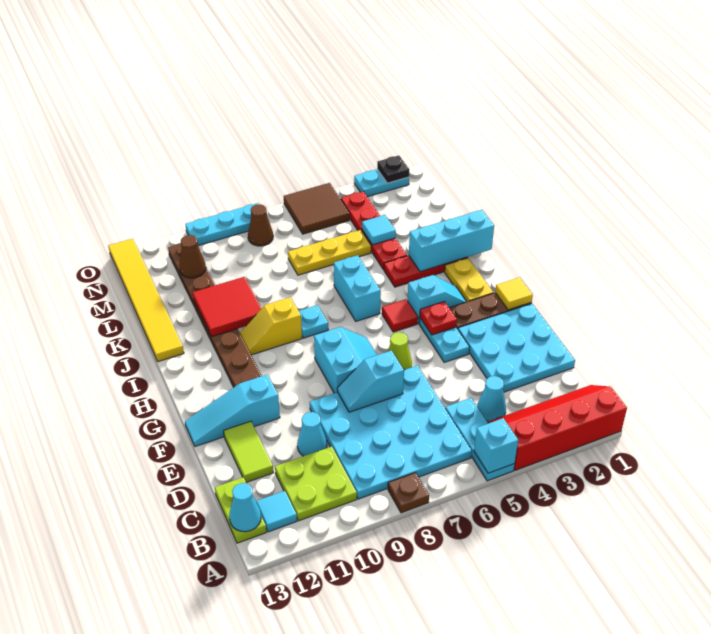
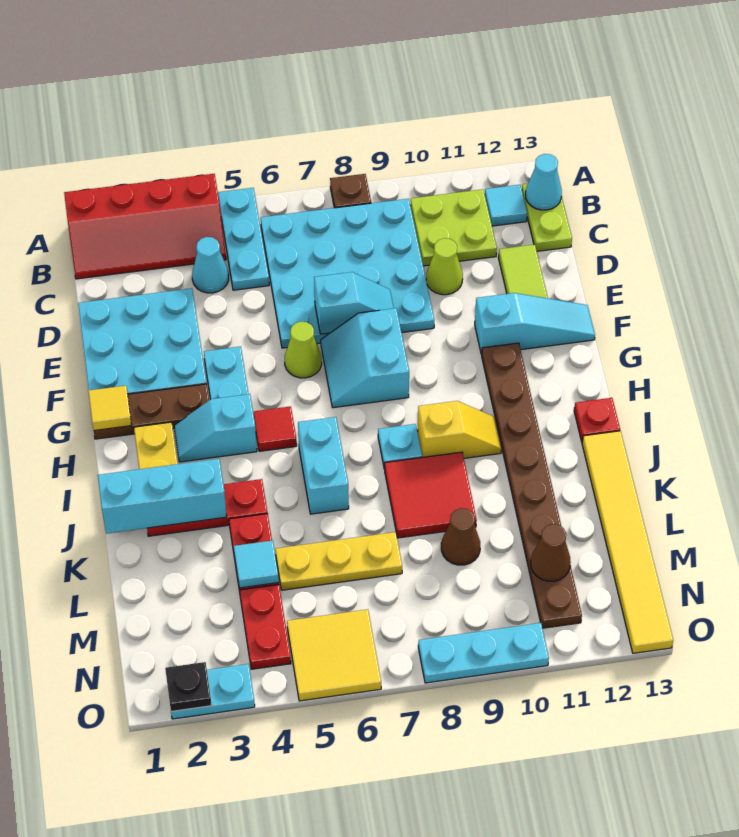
cyan brick A5 level 2 -> none
cyan cone D10 level 1 -> lime cone D10 level 1
red plate G4 level 2 -> red plate I13 level 1
red tile J10:K11 level 2 -> red tile J8:K9 level 1
brown tile N5:O6 level 1 -> yellow tile N5:O6 level 1
brown cone N8 level 1 -> brown cone L9 level 1

